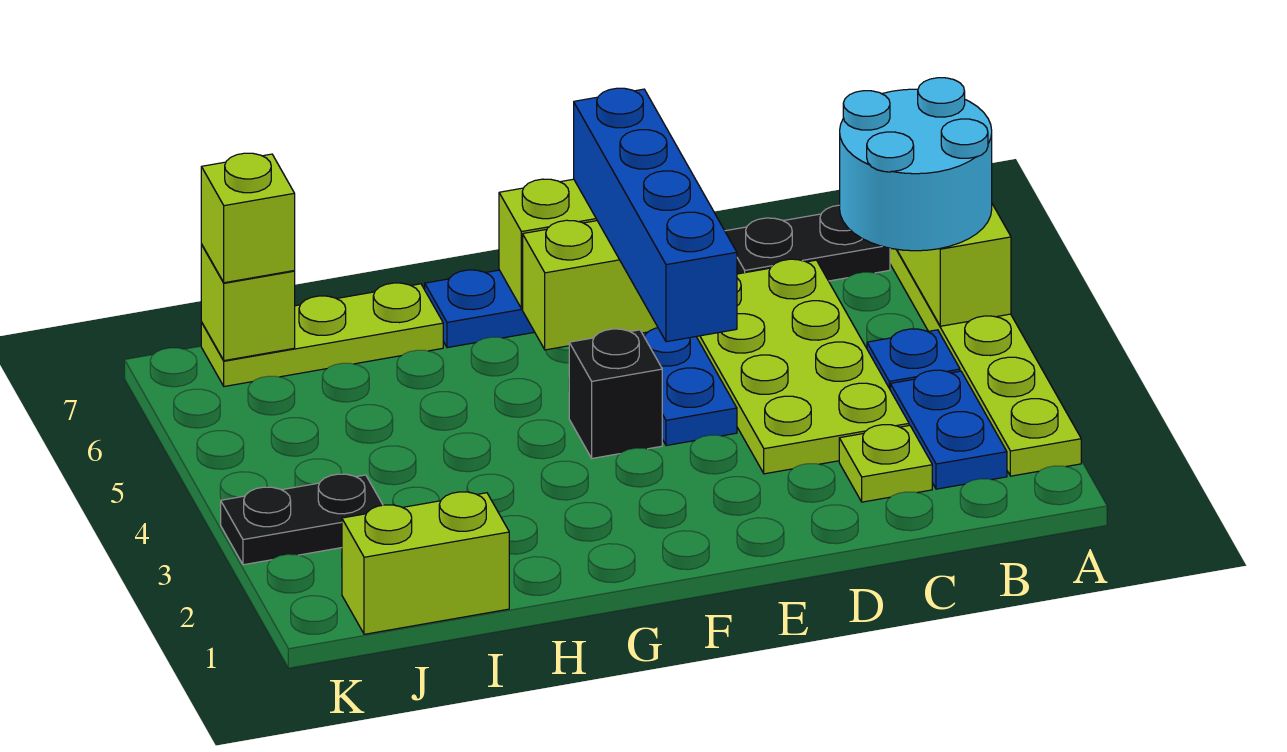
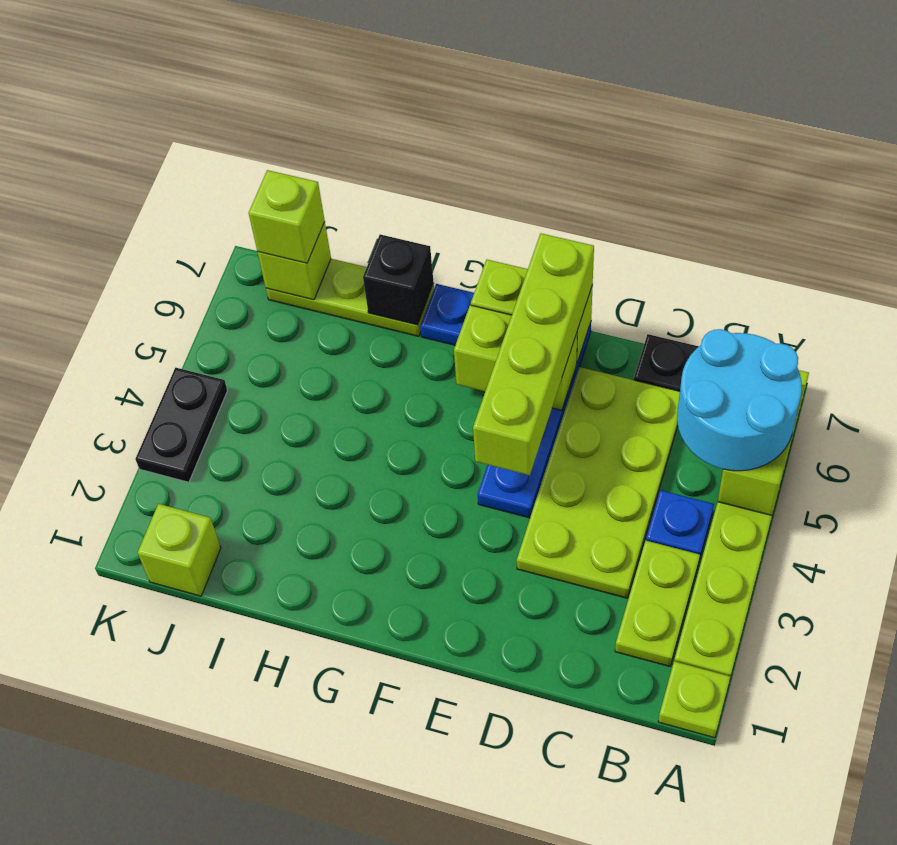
blue plate B2:B3 level 1 -> lime plate B2:B3 level 1
lime plate C2 level 1 -> lime plate A1 level 1
blue brick E4:E7 level 3 -> lime brick E4:E7 level 3
black brick F4 level 1 -> black brick H7 level 2
lime brick I1:J1 level 1 -> lime brick J1 level 1
black plate J3:K3 level 1 -> black plate K3:K4 level 1

